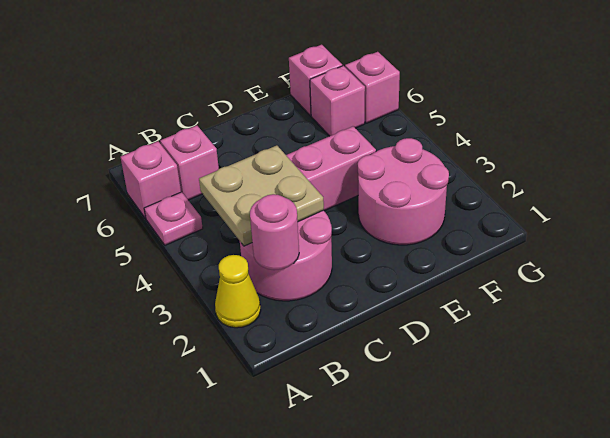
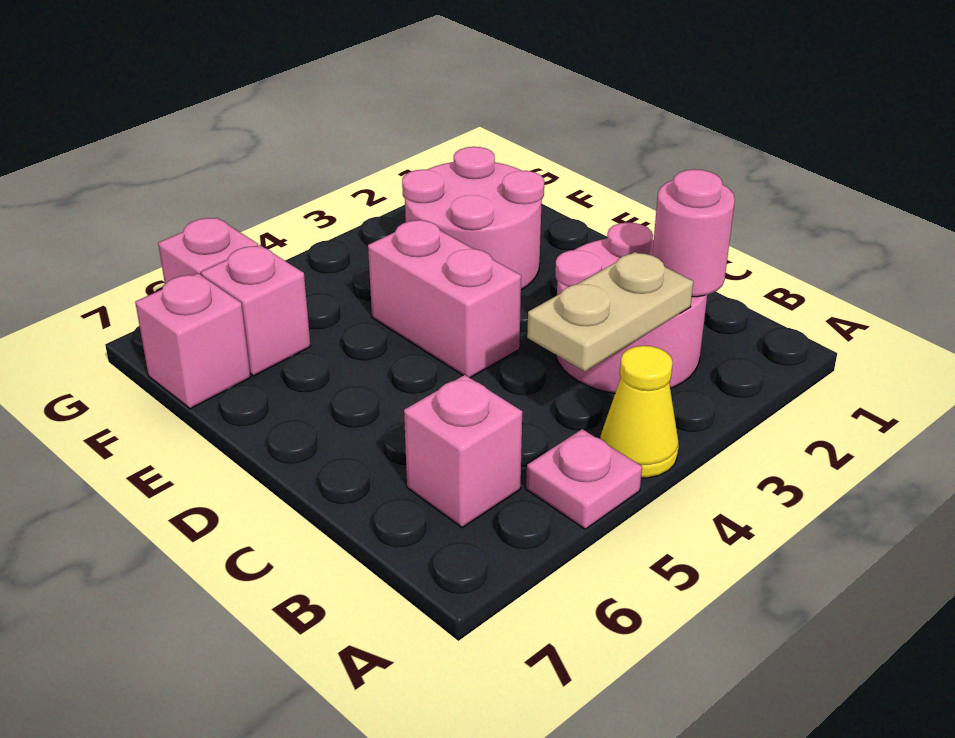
yellow cone A2 level 1 -> yellow cone A4 level 1
pink brick A6 level 1 -> none
tan plate B3:C4 level 2 -> tan plate B3:B4 level 2

